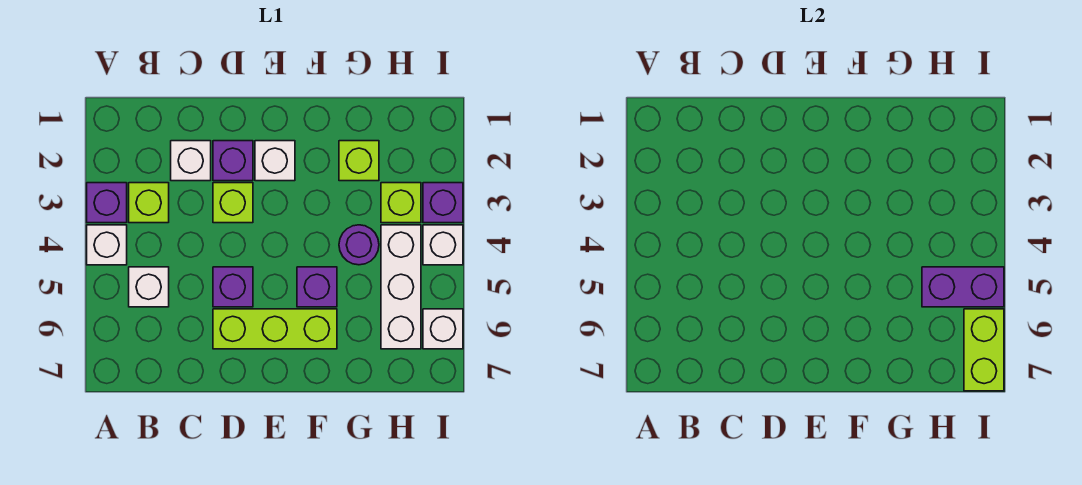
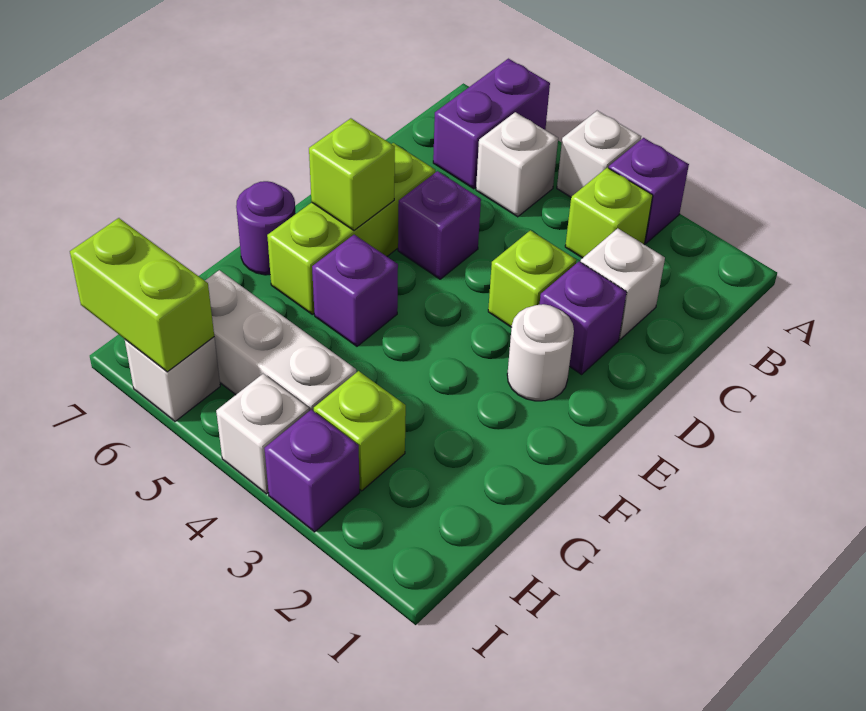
white brick E2 level 1 -> white round brick E2 level 1
lime brick G2 level 1 -> lime brick E6 level 2
purple round brick G4 level 1 -> purple round brick F7 level 1
purple brick H5:I5 level 2 -> purple brick A6:B6 level 1

